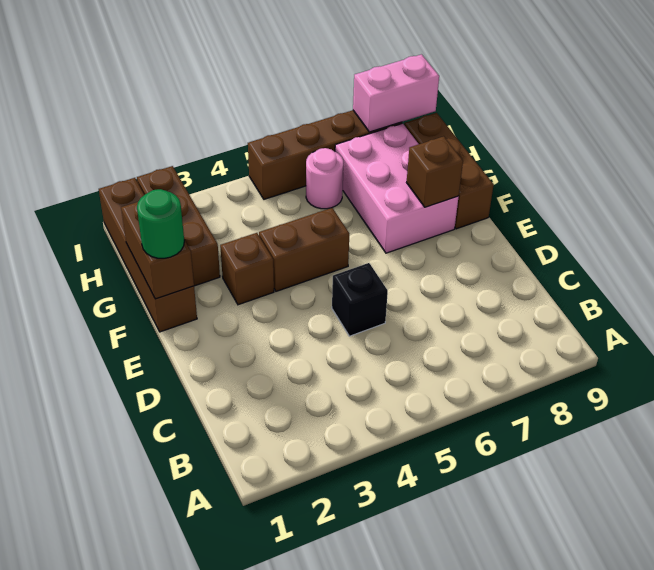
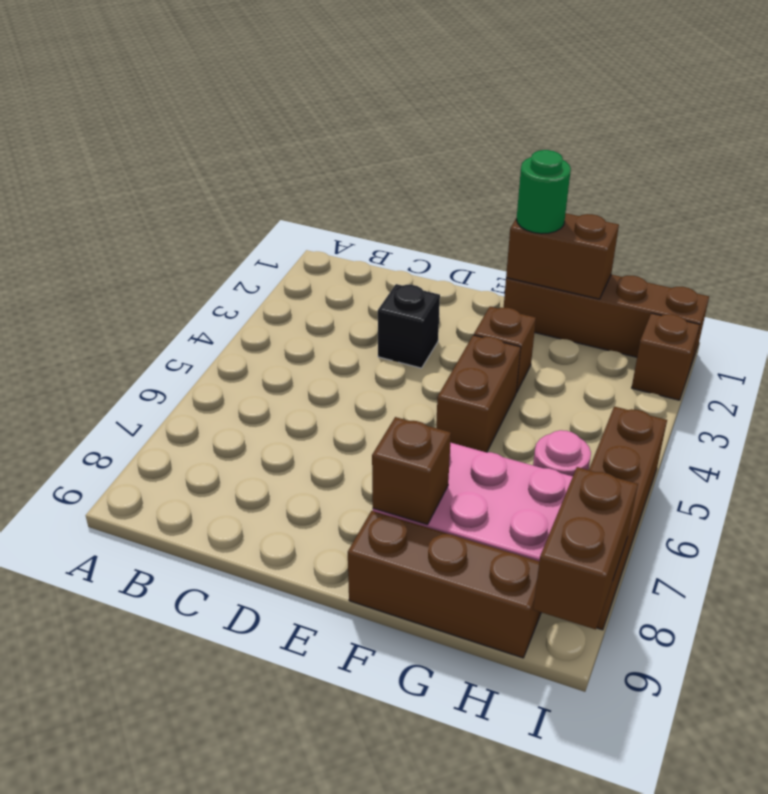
black brick D5 level 1 -> black brick D3 level 1
brown brick G2:I2 level 1 -> brown brick I2 level 1
pink brick I8:I9 level 2 -> brown brick I8:I9 level 2

